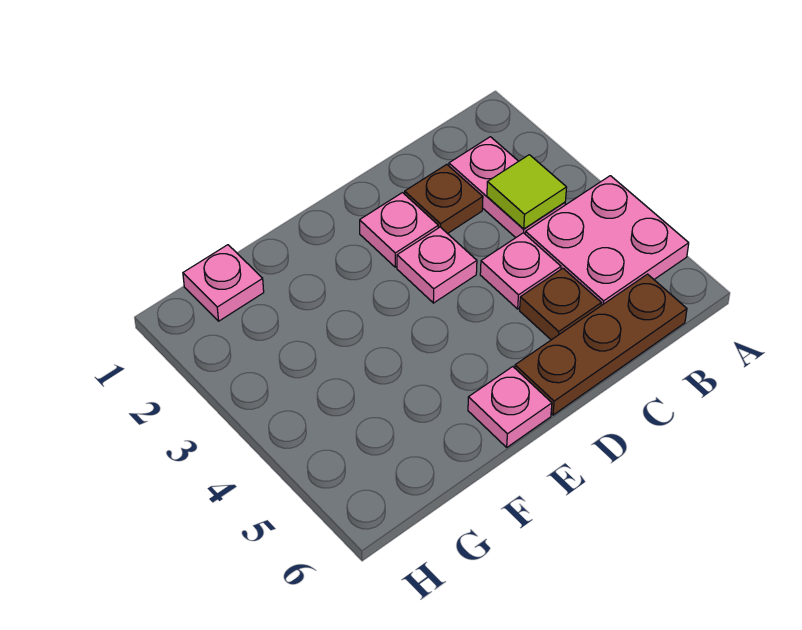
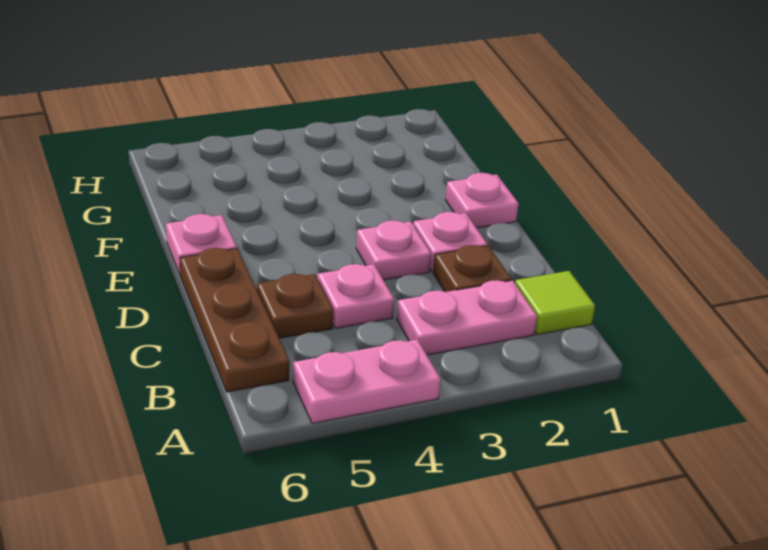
pink plate A4:B5 level 1 -> pink plate A4:A5 level 1
lime tile B3 level 2 -> lime tile B1 level 1
pink plate G1 level 1 -> pink plate E1 level 1

